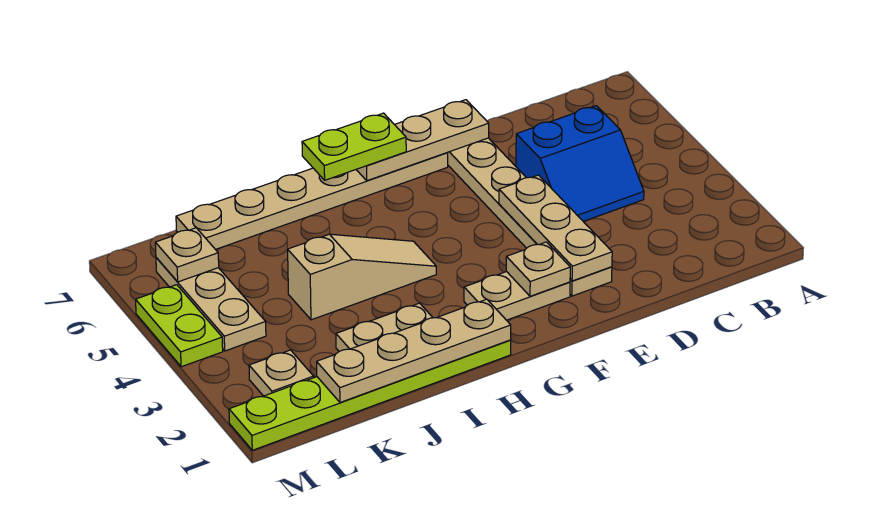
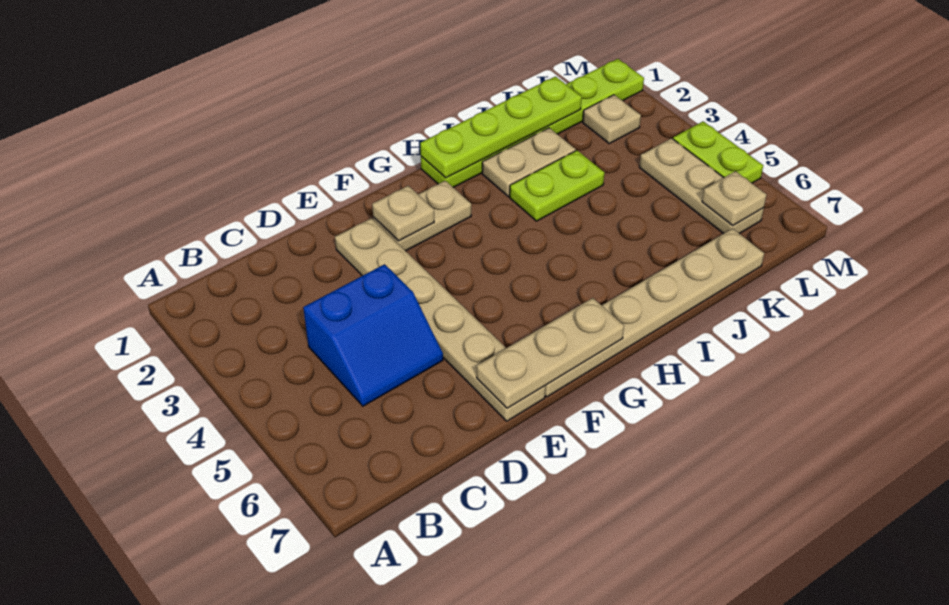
blue slope C4:D5 level 1 top 5 -> blue slope C4:D5 level 1 top 4
tan plate E2:E4 level 2 -> none
lime plate G7:H7 level 3 -> lime plate I3:J3 level 1
tan plate H1:K1 level 2 -> lime plate H1:K1 level 2
tan slope H4:J4 level 1 top J -> none

